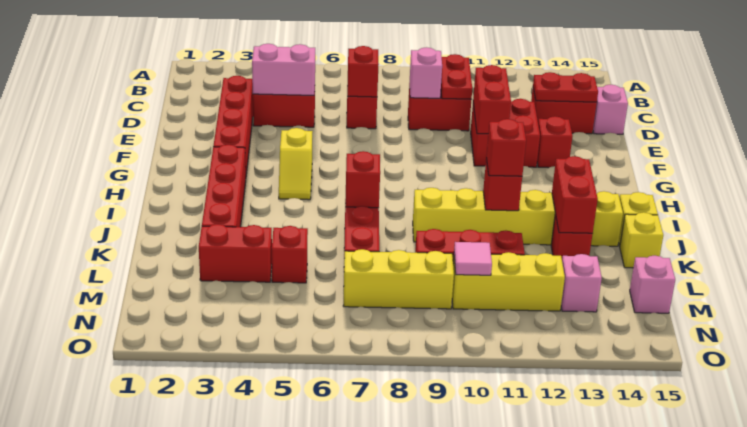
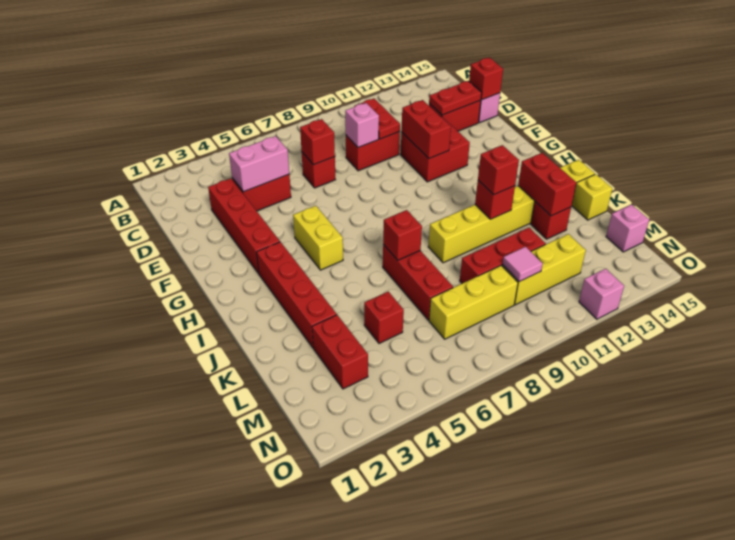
red brick F13 level 1 -> red brick D15 level 2
yellow slope G5:H5 level 1 top G -> yellow brick G5:H5 level 1
red brick L3:L4 level 1 -> red brick L3:M3 level 1
pink brick M13 level 1 -> pink brick O12 level 1

